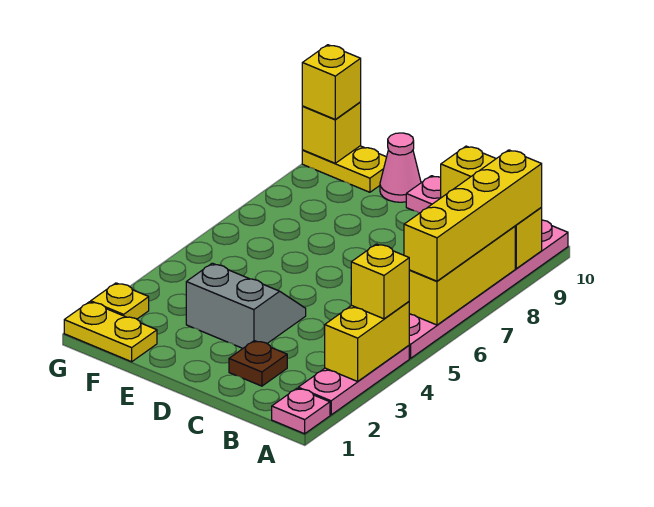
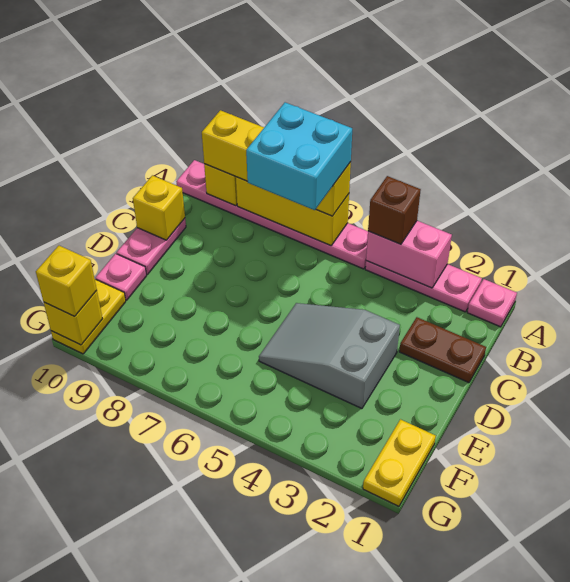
yellow brick A3:A4 level 2 -> pink brick A3:A4 level 2
yellow brick A4 level 3 -> brown brick A4 level 3
none -> cyan brick A6:B7 level 4
brown plate C2 level 1 -> brown plate C1:C2 level 1
grey slope D3:E4 level 1 top 3 -> grey slope D3:E5 level 1 top 3
pink cone E10 level 1 -> pink plate E10 level 1
yellow plate G2 level 1 -> none

